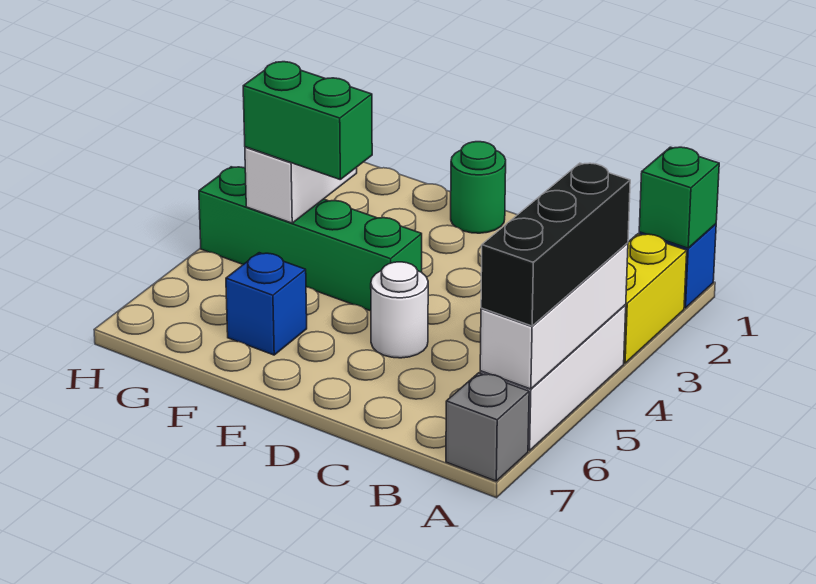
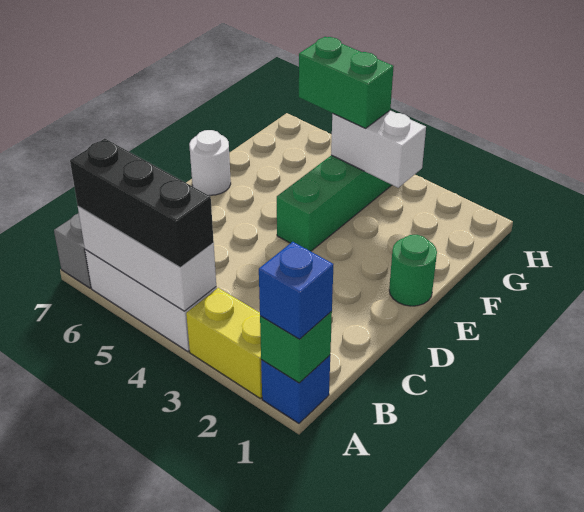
white round brick D5 level 1 -> white round brick E7 level 1
green brick F4:G4 level 3 -> green brick G4:G5 level 3
blue brick F6 level 1 -> blue brick A1 level 3

